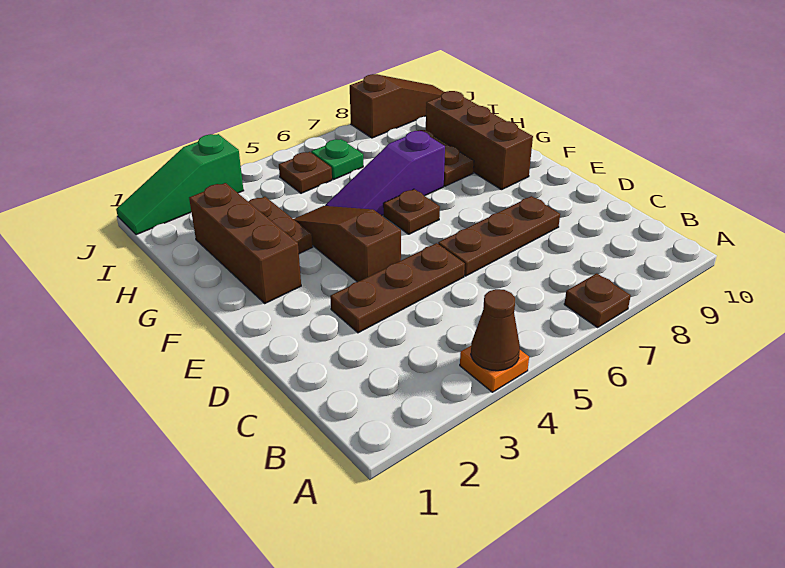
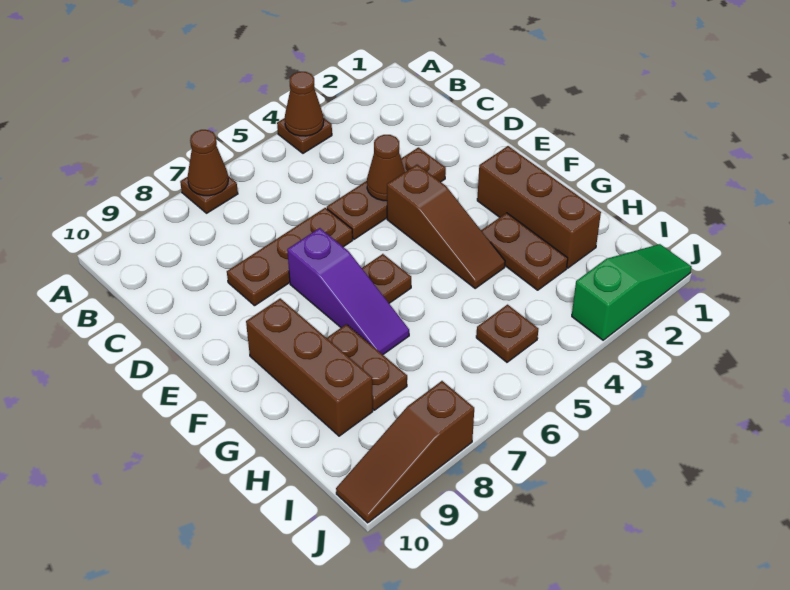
orange plate A4 level 1 -> brown plate A4 level 1
none -> brown cone A7 level 2
none -> brown cone D4 level 2
purple slope G5:G7 level 1 top 7 -> purple slope E7:G7 level 1 top E
green plate I6 level 1 -> none

